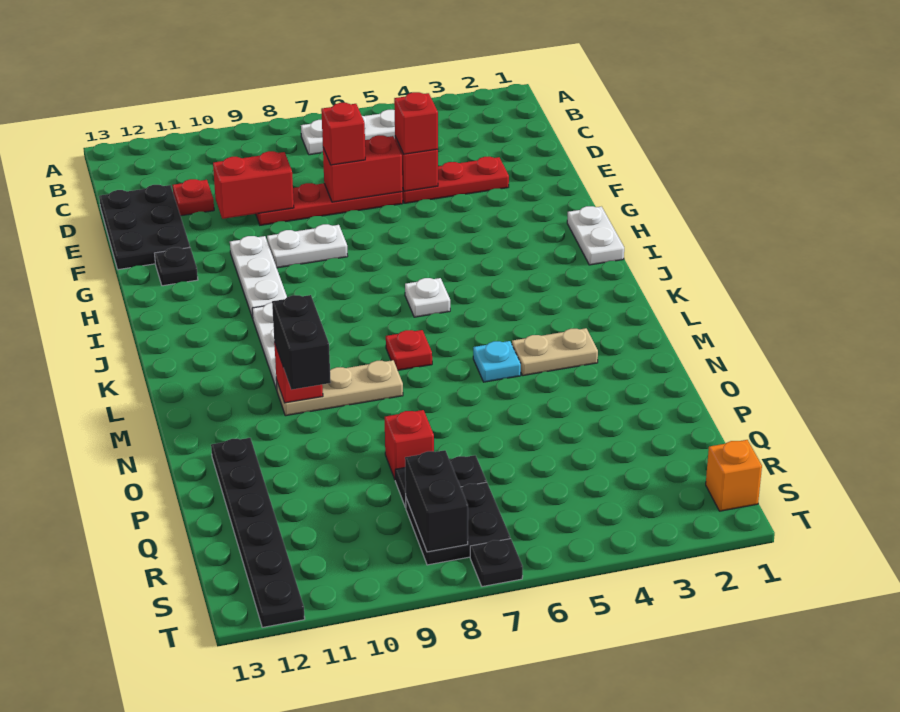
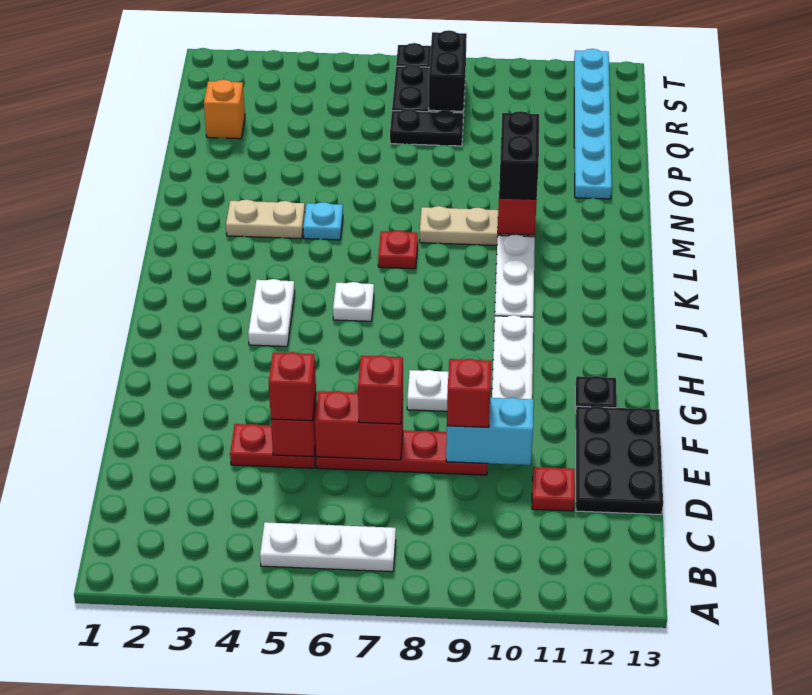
red plate E3:E5 level 1 -> red plate E4:E5 level 1
red brick E9:E10 level 2 -> cyan brick E9:E10 level 2
white plate H1:I1 level 1 -> white plate I4:J4 level 1
black plate O12:T12 level 1 -> cyan plate O12:T12 level 1
red brick P8 level 1 -> red brick E9 level 3
orange brick S1 level 1 -> orange brick Q2 level 1

